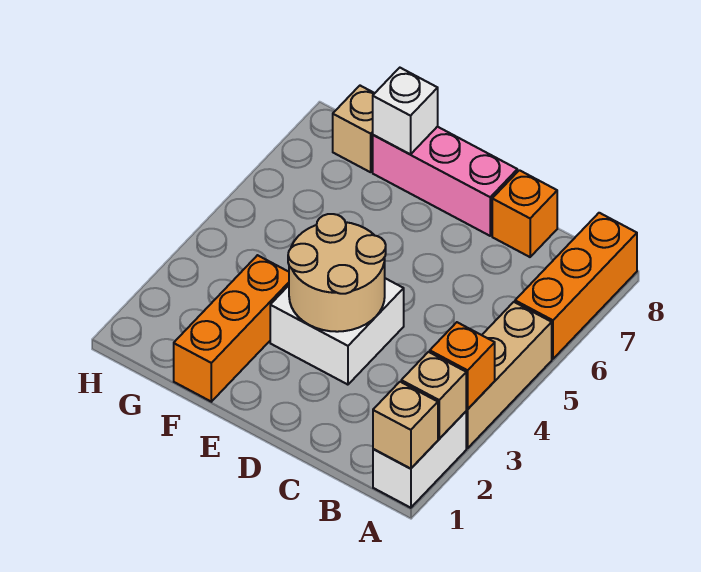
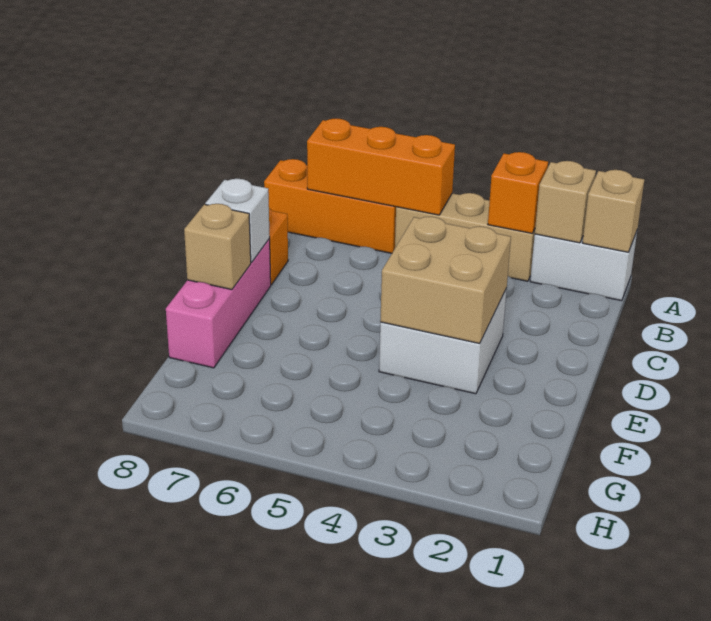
tan round brick D3:E4 level 2 -> tan brick D3:E4 level 2
orange brick F1:F3 level 1 -> orange brick A5:A7 level 2
white brick F8 level 2 -> white brick D8 level 2
tan brick G8 level 1 -> tan brick E8 level 2

